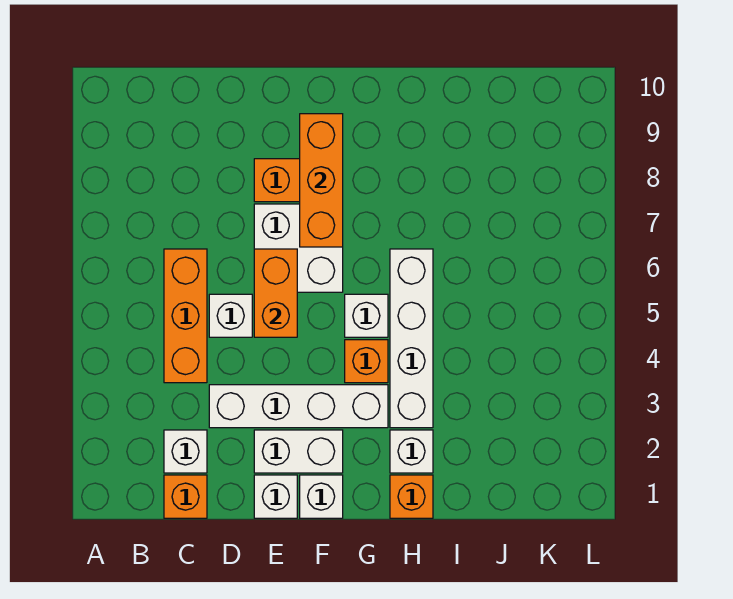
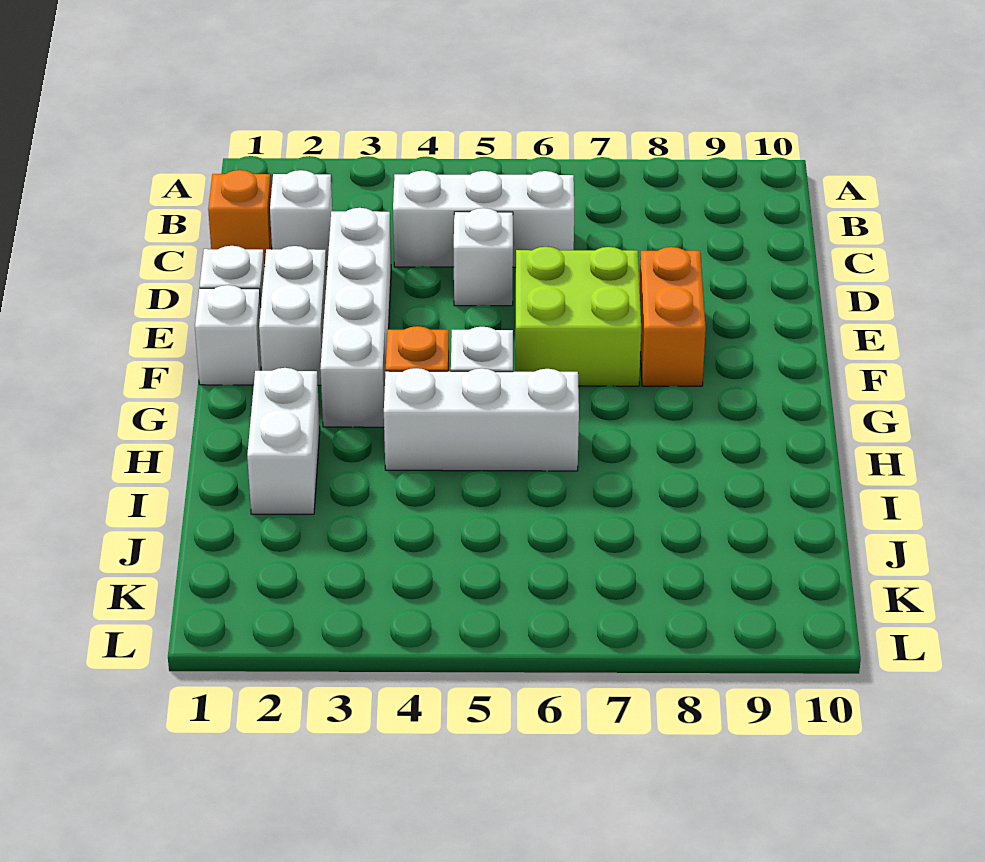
orange brick C4:C6 level 1 -> white brick C4:C6 level 1
orange brick E5:E6 level 2 -> none
white brick E6:F7 level 1 -> lime brick E6:F7 level 1
orange brick F7:F9 level 2 -> none
orange brick H1 level 1 -> none
white brick H2 level 1 -> white brick H2:I2 level 1
white brick H3:H6 level 1 -> white brick H4:H6 level 1

